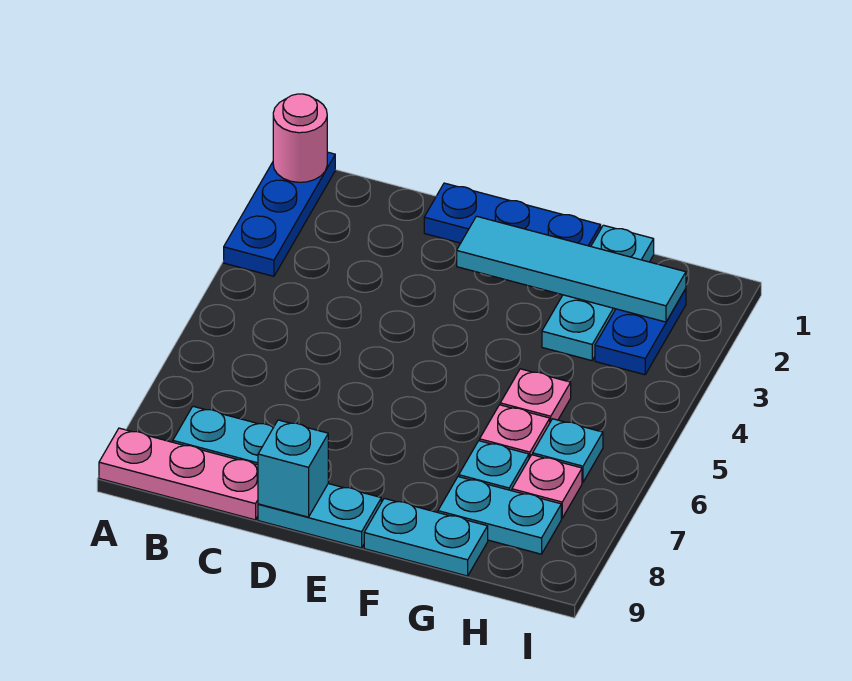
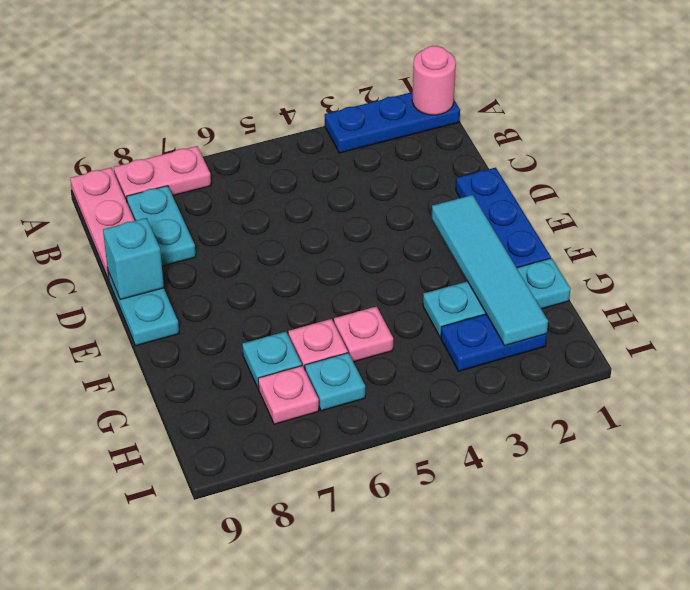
none -> pink plate A7:A8 level 1
cyan plate F9:G9 level 1 -> none
cyan plate G8:H8 level 1 -> none

